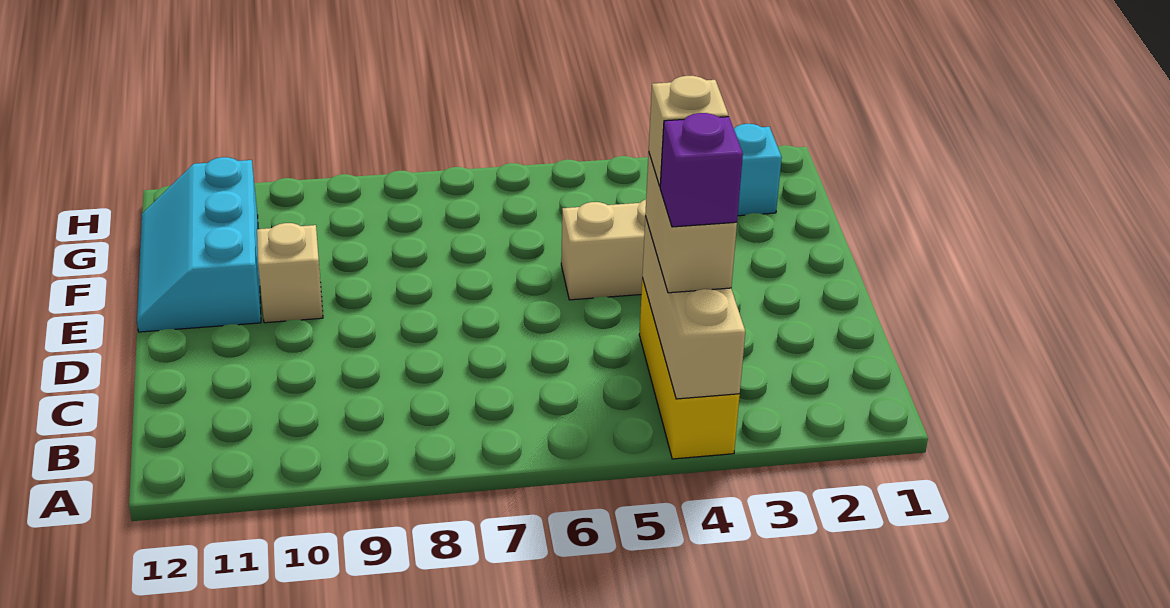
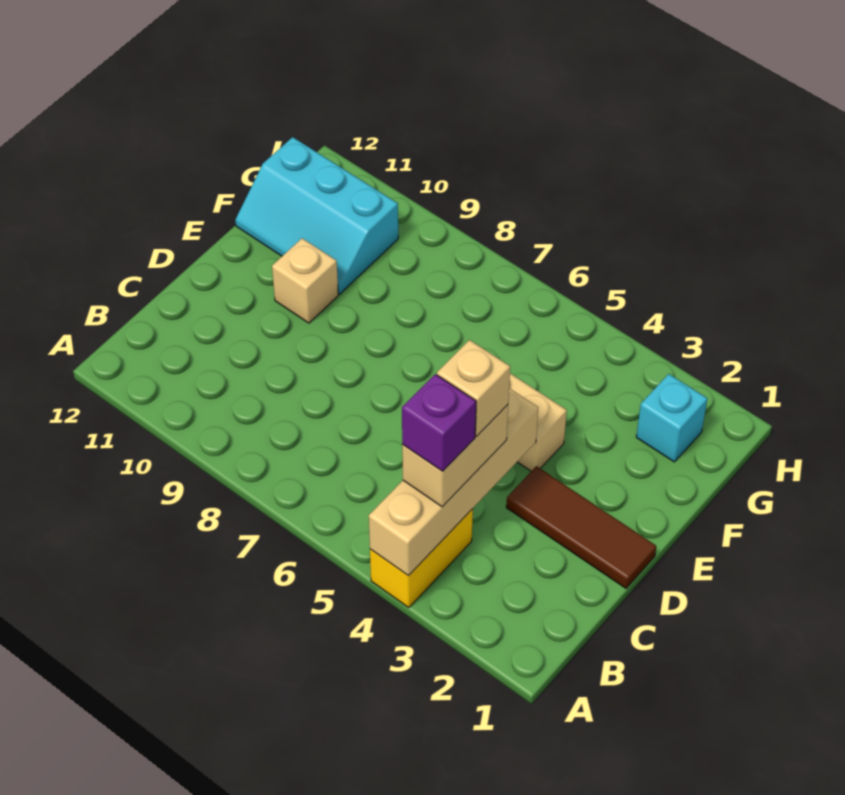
yellow brick A4:C4 level 1 -> yellow brick A4:B4 level 1
tan brick A4:C4 level 2 -> tan brick A4:D4 level 2
none -> brown tile D1:D3 level 1
cyan slope E11:G12 level 1 top 11 -> cyan slope F10:G12 level 1 top G

